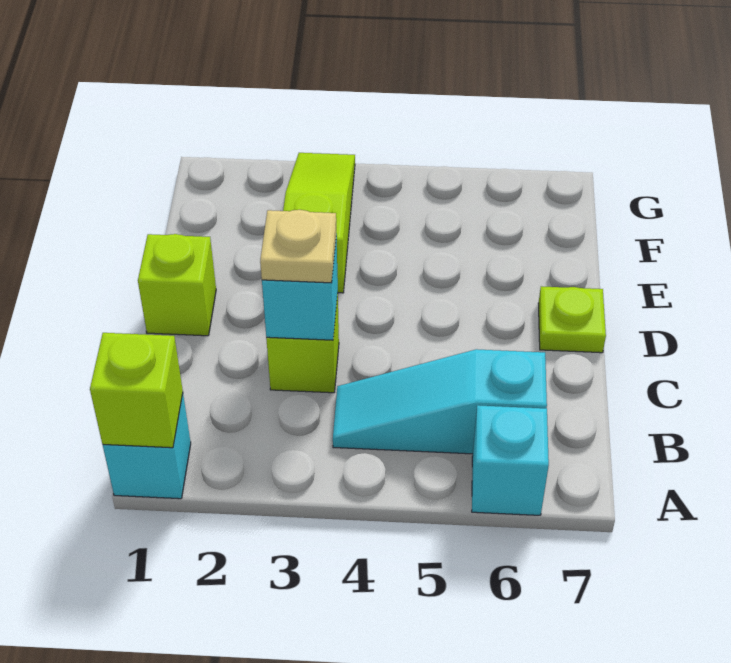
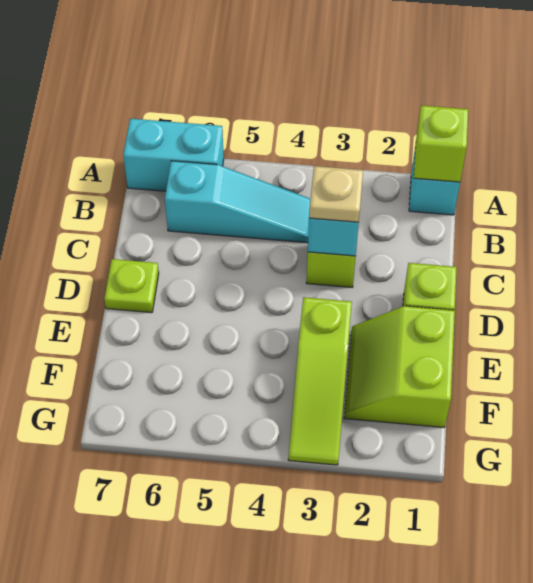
cyan brick A6 level 1 -> cyan brick A6:A7 level 1
none -> lime slope E1:F2 level 1 top 1

